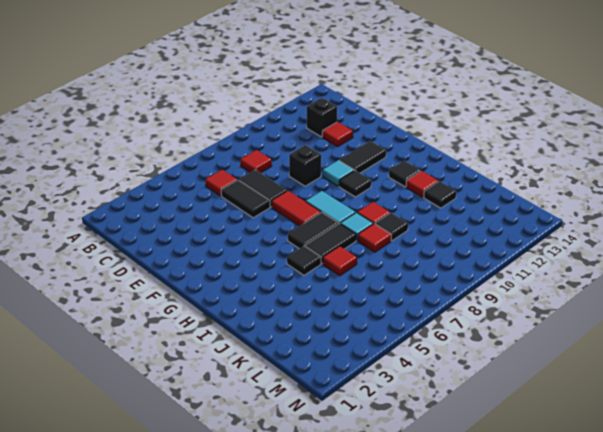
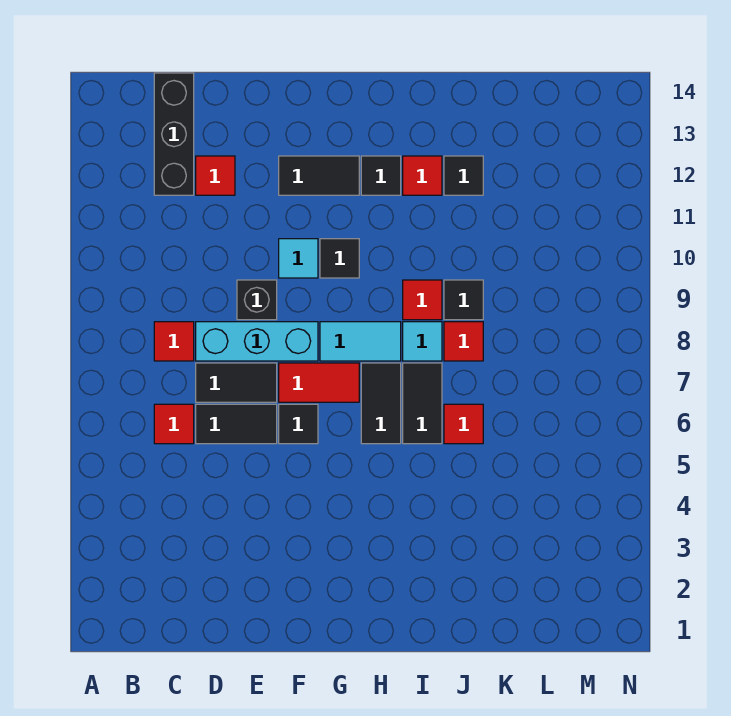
black brick C12 level 1 -> black brick C12:C14 level 1
none -> cyan brick D8:F8 level 1
black tile F11:F12 level 1 -> black tile F12:G12 level 1
black tile I5 level 1 -> black tile F6 level 1

